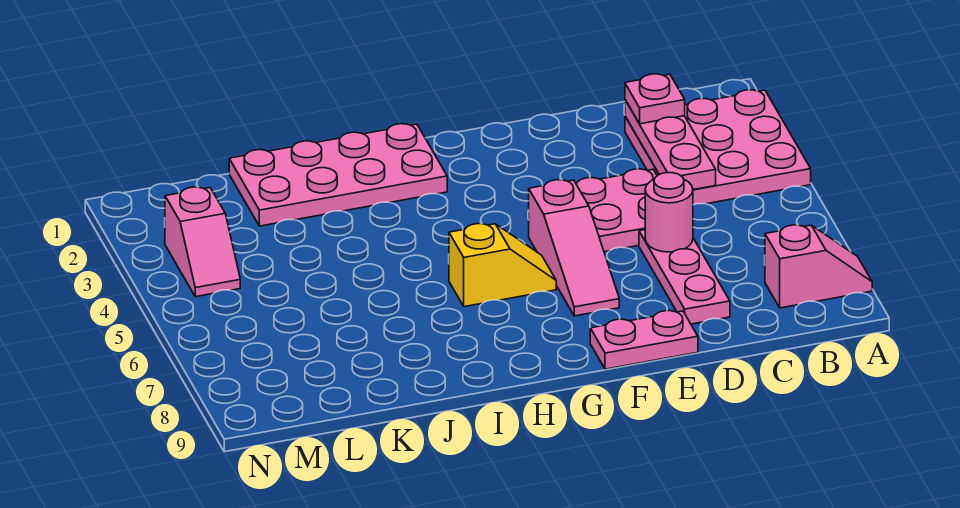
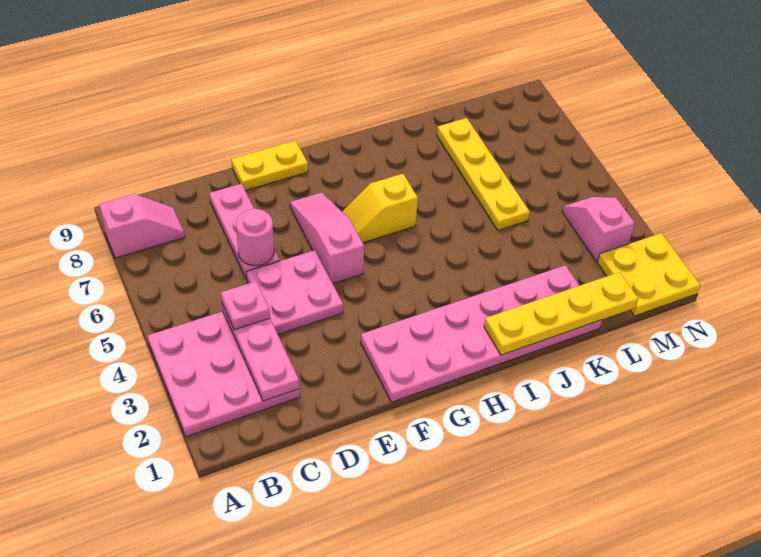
pink slope A8:B8 level 1 top B -> pink slope A8:B8 level 1 top A
pink plate C2 level 3 -> pink plate C4 level 3
pink plate E9:F9 level 1 -> yellow plate E9:F9 level 1
pink plate H1:K2 level 1 -> pink plate F1:K2 level 1
none -> yellow plate I1:L1 level 2
none -> yellow plate K5:K8 level 1
none -> yellow plate M1:N2 level 1

